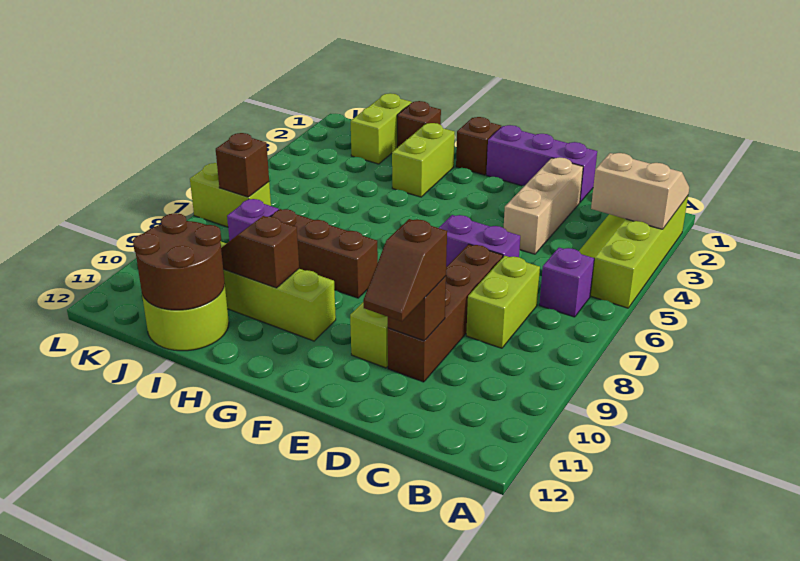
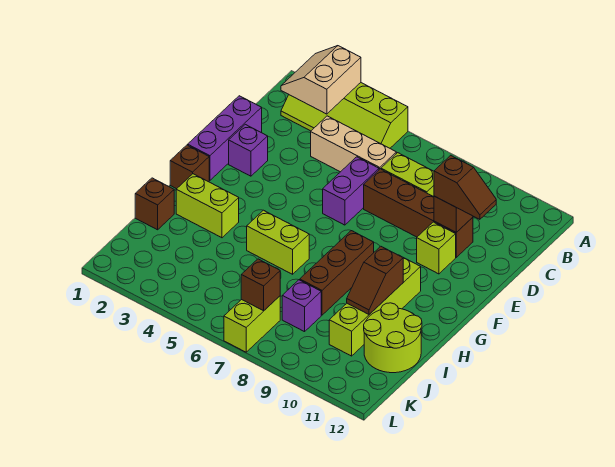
purple brick B6 level 1 -> purple brick E2 level 1
tan brick D2:D4 level 1 -> tan brick C4:C6 level 1
brown round brick I11:J12 level 2 -> none
lime brick J1:J2 level 1 -> lime brick H5:H6 level 1

